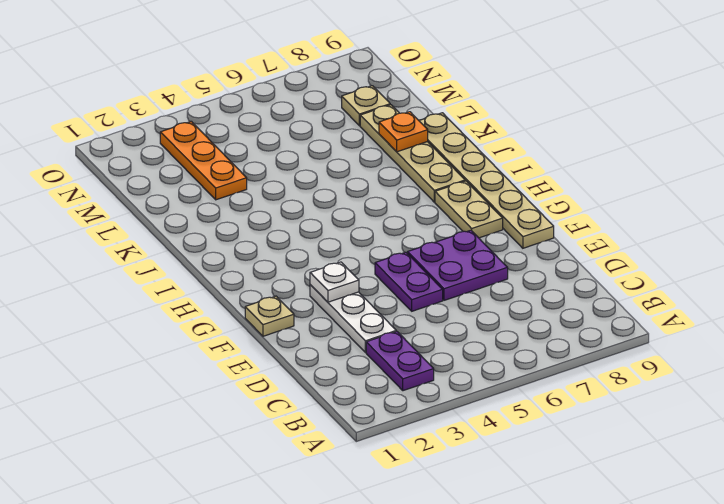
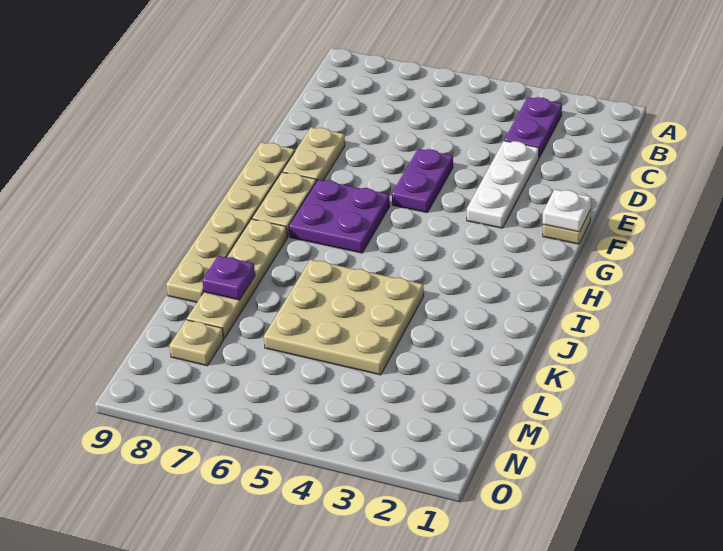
purple plate E6:F7 level 1 -> purple plate G6:H7 level 1
none -> tan plate E8:F8 level 1
white plate F3 level 2 -> white plate F1 level 2
none -> tan plate J4:L6 level 1
orange plate K8 level 2 -> purple plate K8 level 2
orange plate L3:N3 level 1 -> none

